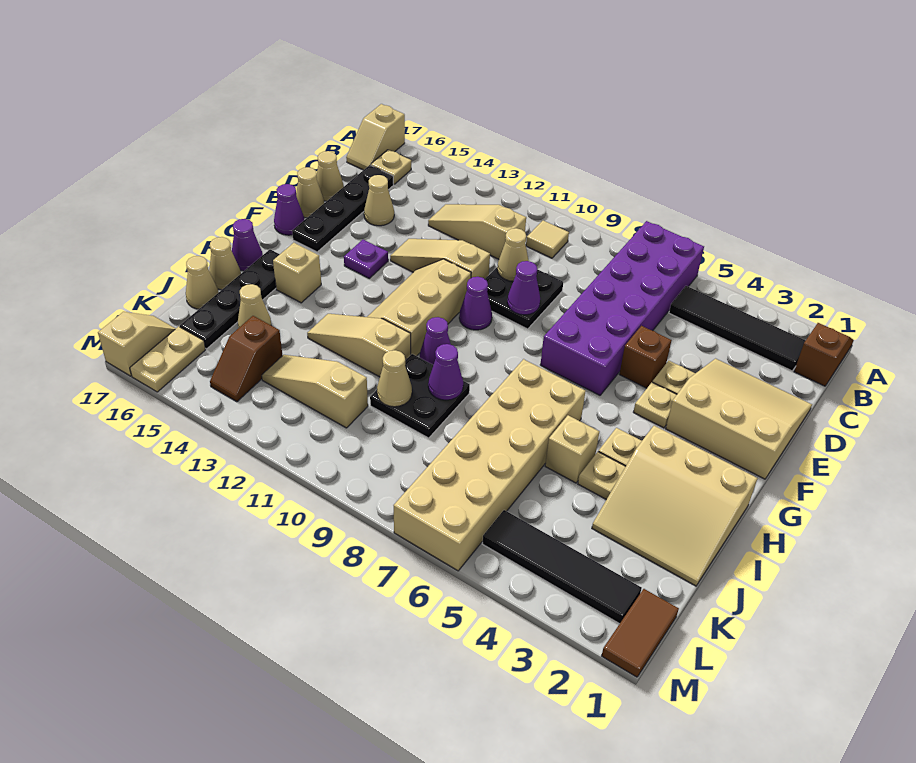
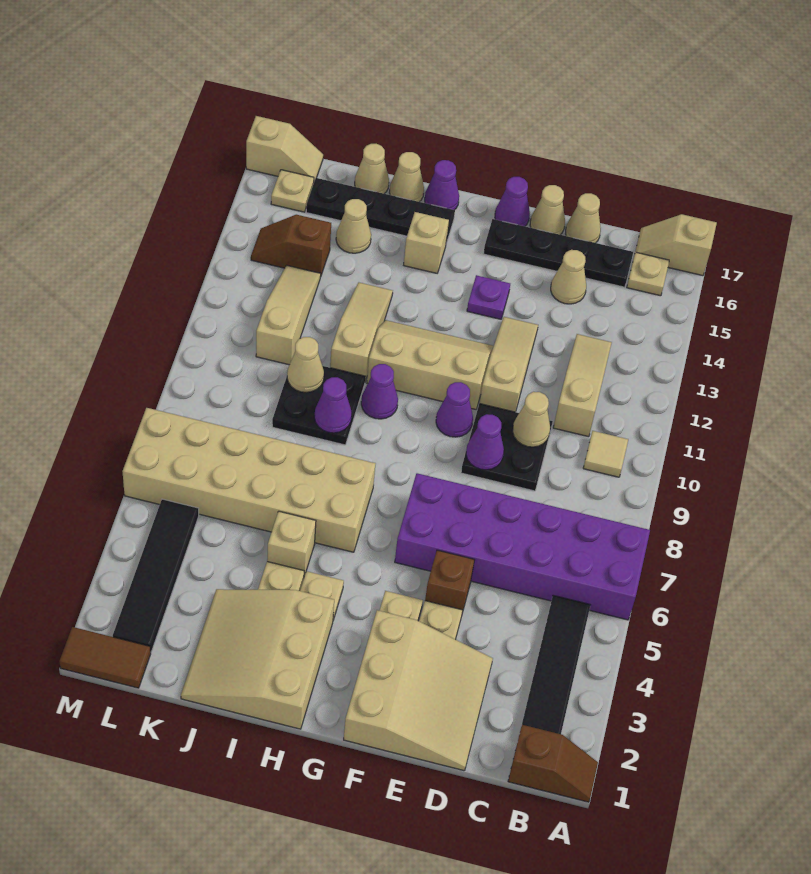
tan plate L16:M16 level 1 -> tan plate L16 level 1

